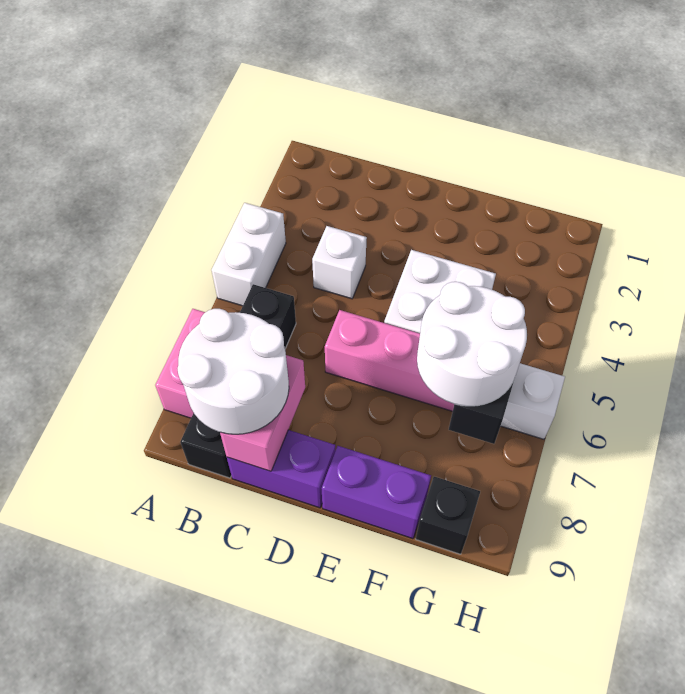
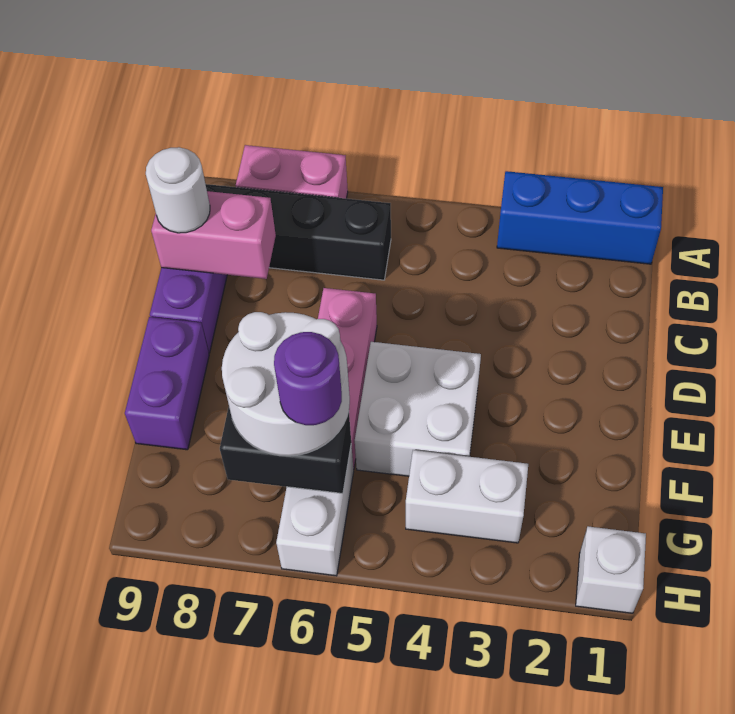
none -> blue brick A1:A3 level 1
white brick A4:A5 level 1 -> white brick G3:G4 level 1
white round brick B8:C9 level 3 -> white round brick C9 level 3
white brick C4 level 1 -> white brick H1 level 1
none -> purple round brick G6 level 4
black brick G9 level 1 -> none

